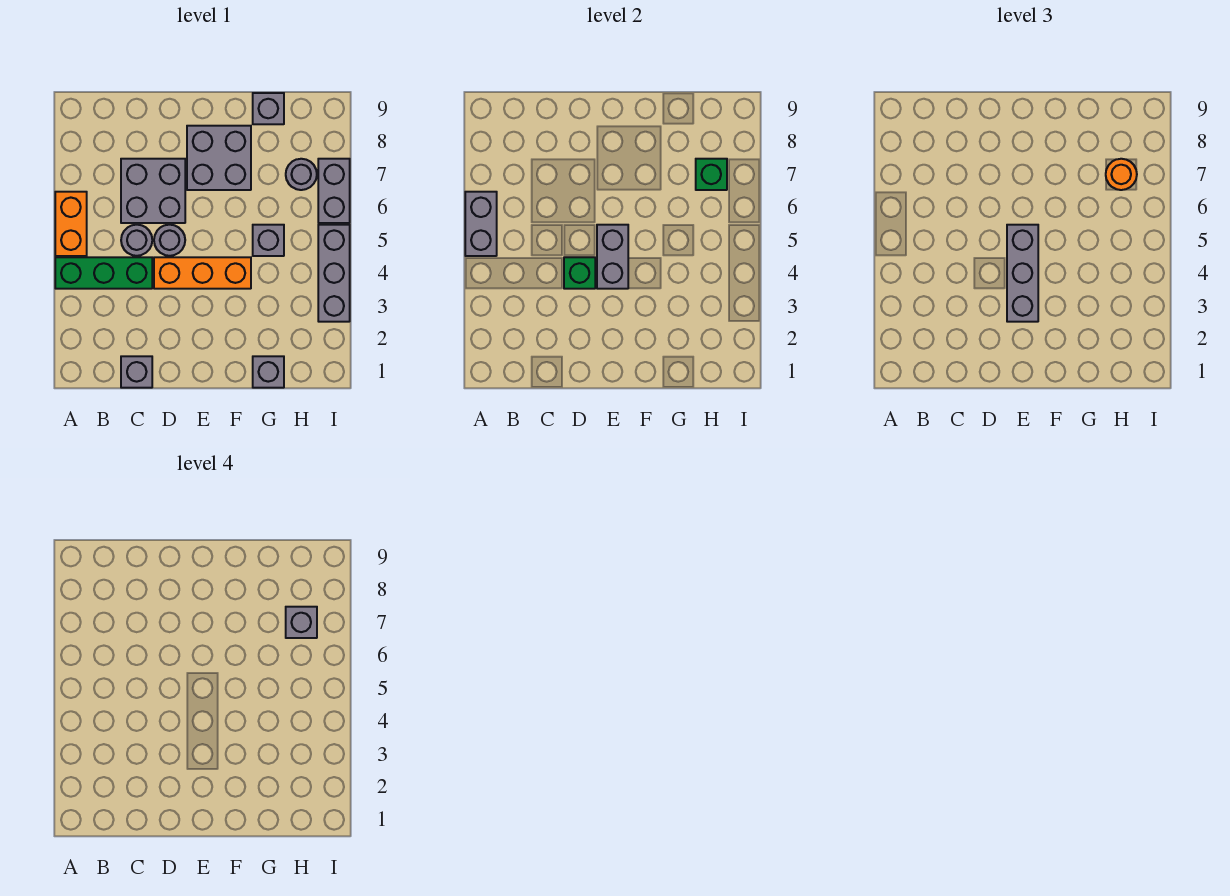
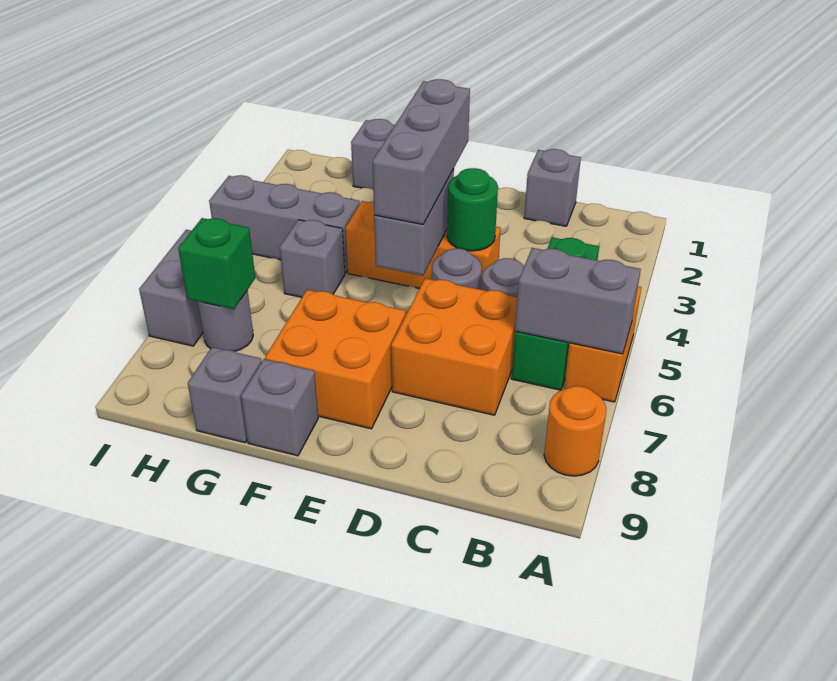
green brick A4:C4 level 1 -> green brick B4:B6 level 1
grey brick A5:A6 level 2 -> grey brick A6:B6 level 2
grey brick C6:D7 level 1 -> orange brick C6:D7 level 1
green brick D4 level 2 -> green round brick D4 level 2
grey brick E7:F8 level 1 -> orange brick E7:F8 level 1
orange round brick H7 level 3 -> orange round brick A8 level 1
grey brick H7 level 4 -> grey brick F9 level 1
grey brick I3:I5 level 1 -> grey brick G4:I4 level 1

